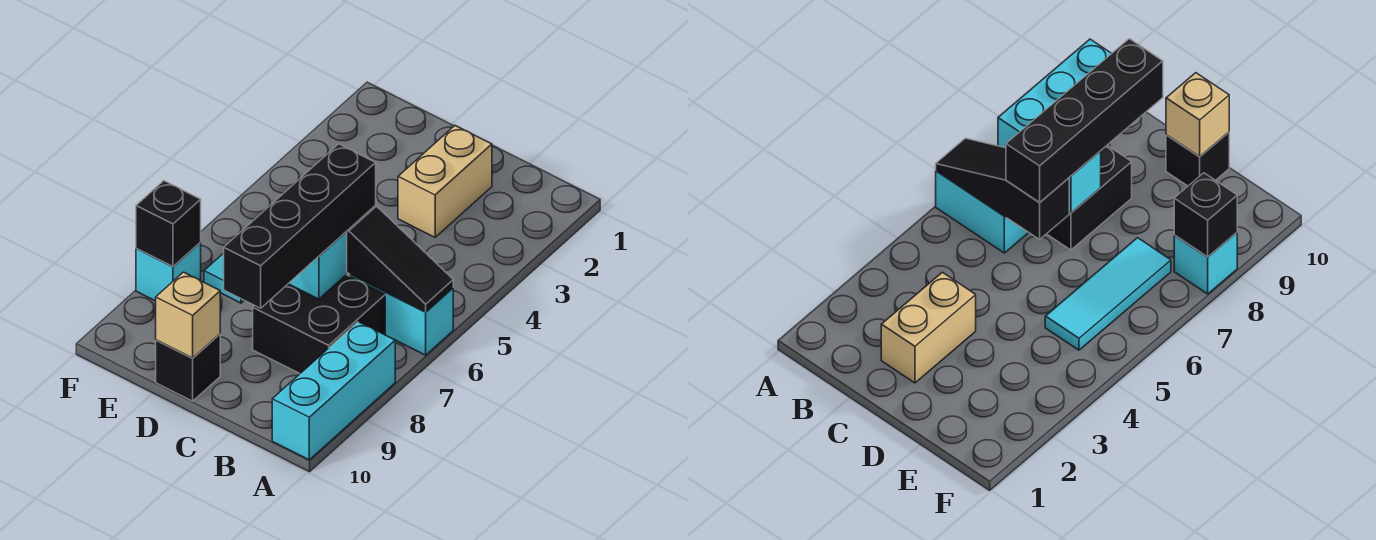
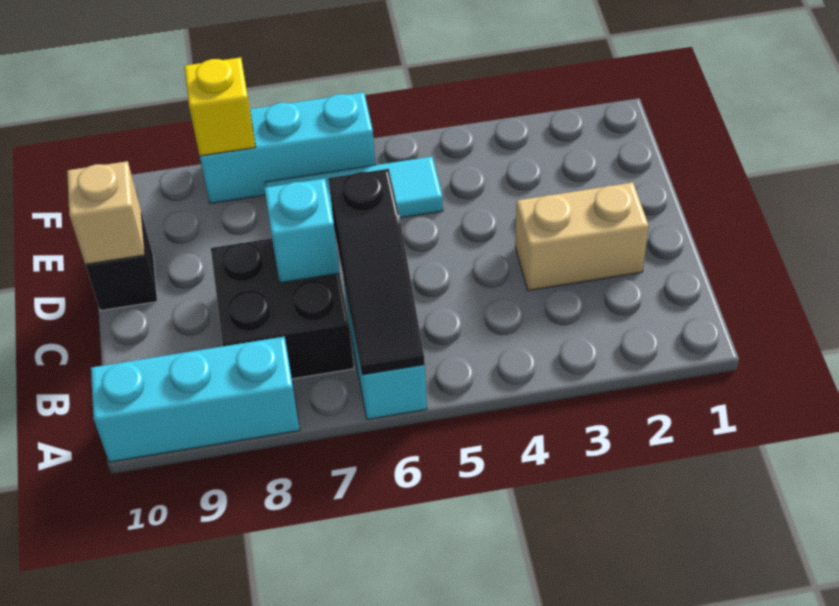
black brick C6:C9 level 3 -> none
cyan brick F8 level 1 -> cyan brick F6:F8 level 1
black brick F8 level 2 -> yellow brick F8 level 2

